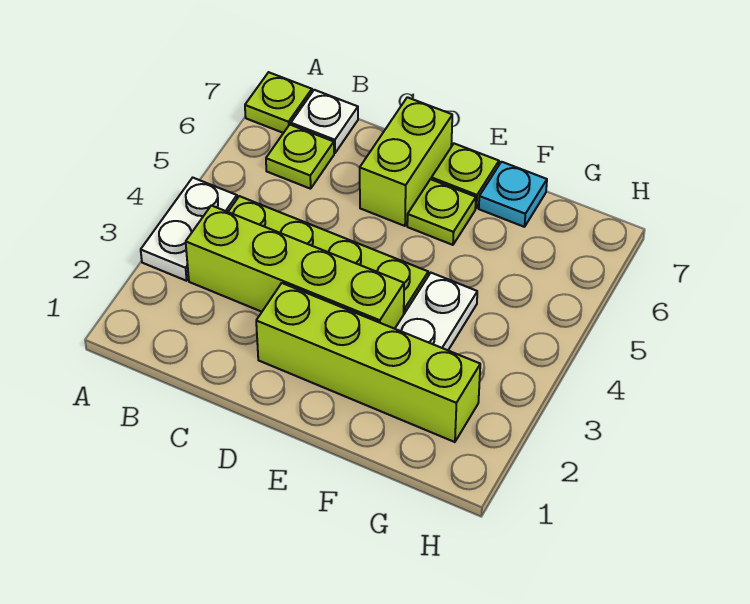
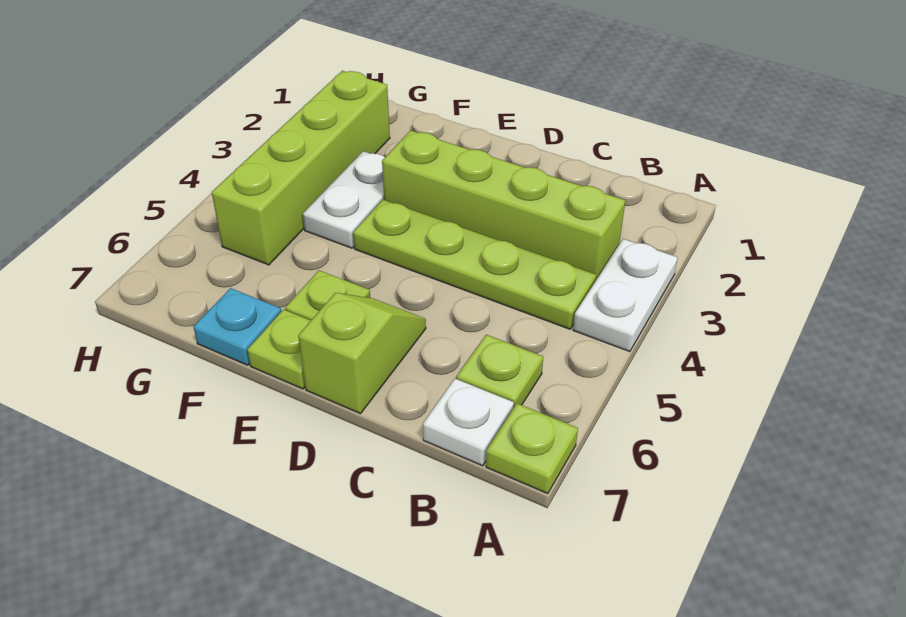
lime brick D2:G2 level 1 -> lime brick G2:G5 level 1
lime brick D6:D7 level 1 -> lime slope D6:D7 level 1 top 7

